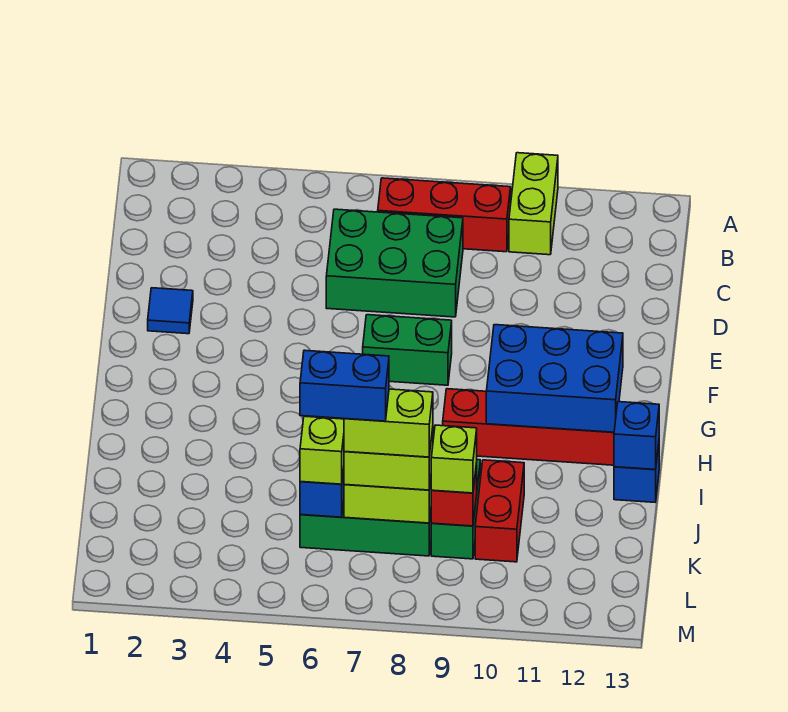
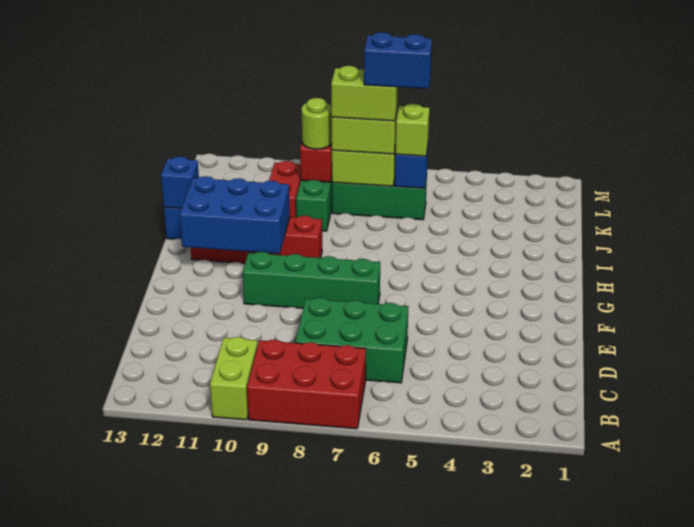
red brick B7:B9 level 1 -> red brick A7:B9 level 1
blue tile E2 level 1 -> none
green brick F7:F8 level 1 -> green brick F7:F10 level 1
lime brick K9 level 3 -> lime round brick K9 level 3

